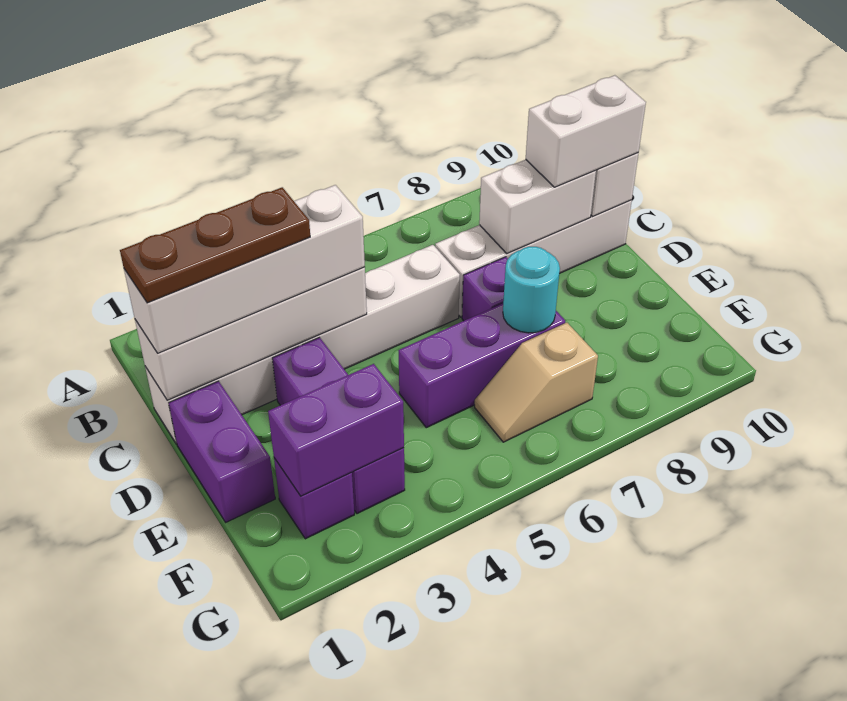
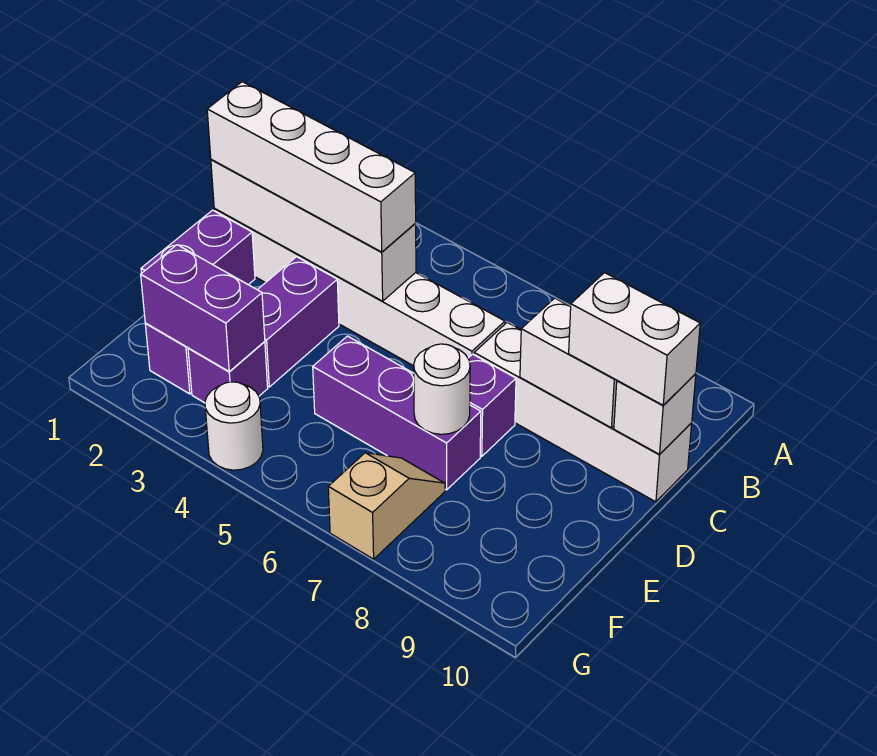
brown plate C1:C3 level 4 -> none
cyan round brick E7 level 2 -> white round brick E7 level 2
tan slope F6:F7 level 1 top 7 -> tan slope F7:G7 level 1 top G
none -> white round brick G4 level 1

